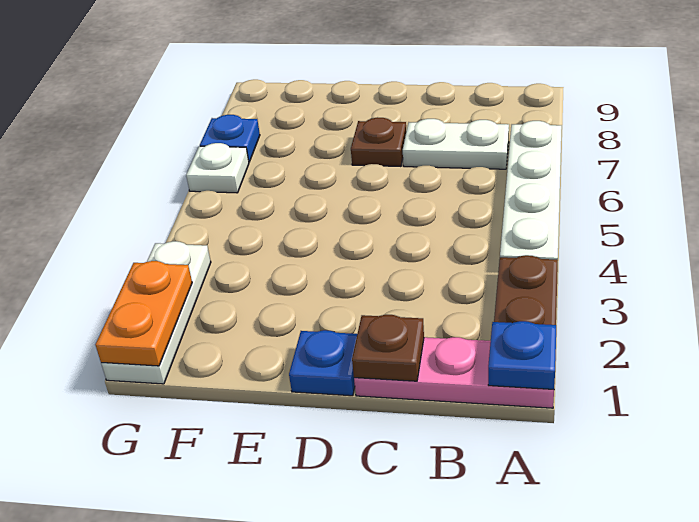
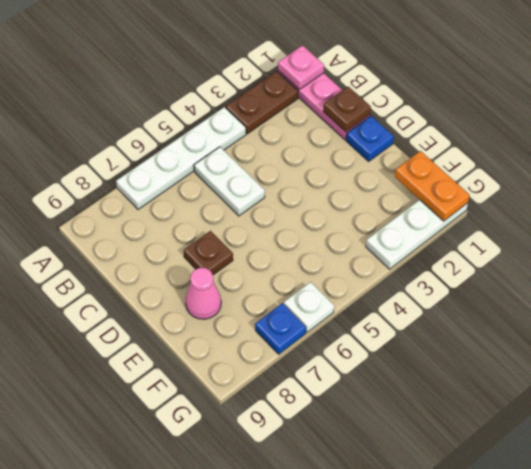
blue plate A1 level 2 -> pink plate A1 level 2
white plate B7:C7 level 1 -> white plate B5:C5 level 1
none -> pink cone E8 level 1
orange plate G1:G2 level 2 -> orange plate F1:G1 level 2

